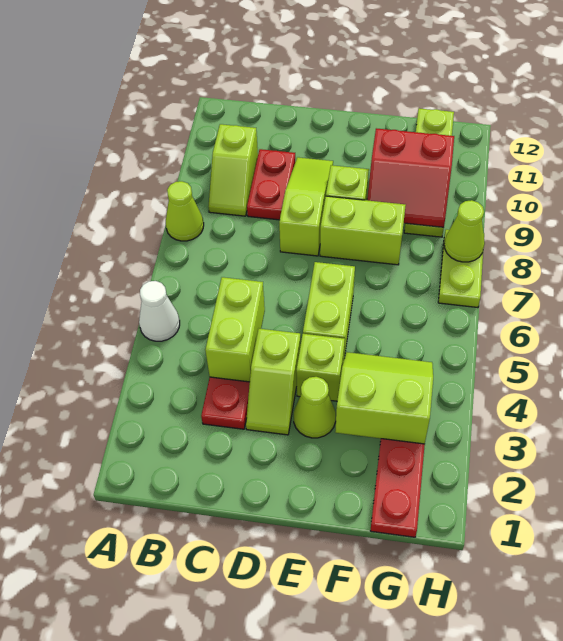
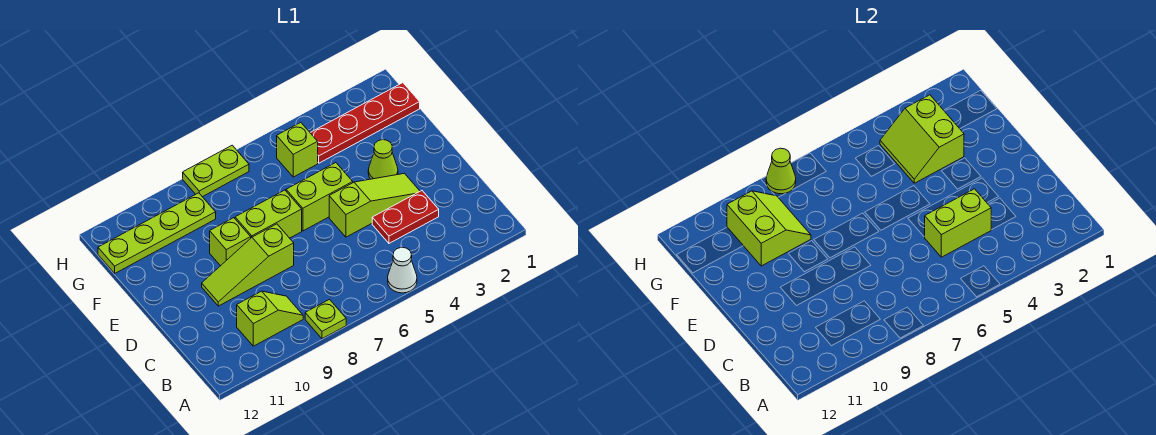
lime cone A8 level 1 -> lime plate A8 level 1
red plate C9:C10 level 1 -> none
lime slope D3:D4 level 1 top 4 -> lime slope D3:D5 level 1 top 5
lime brick E4 level 1 -> lime brick G5 level 1
lime brick E8:F8 level 1 -> lime brick E7:E8 level 1
red slope F9:G10 level 2 top 10 -> lime slope F9:G10 level 2 top 10

